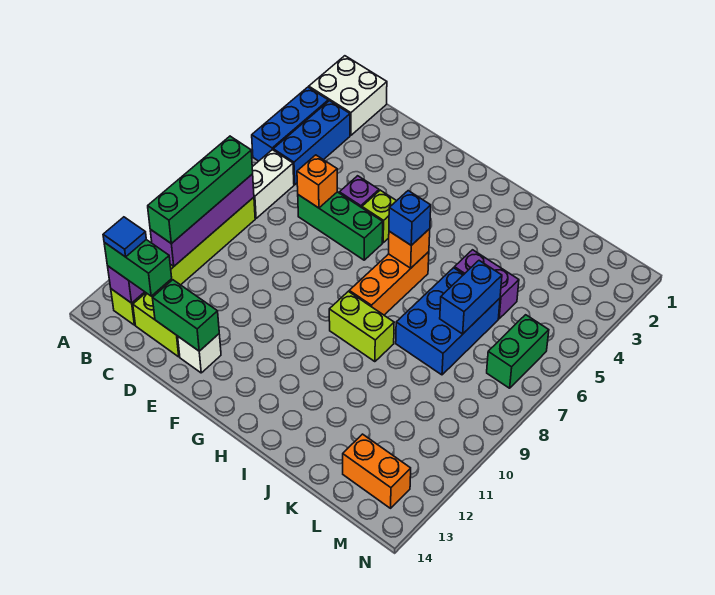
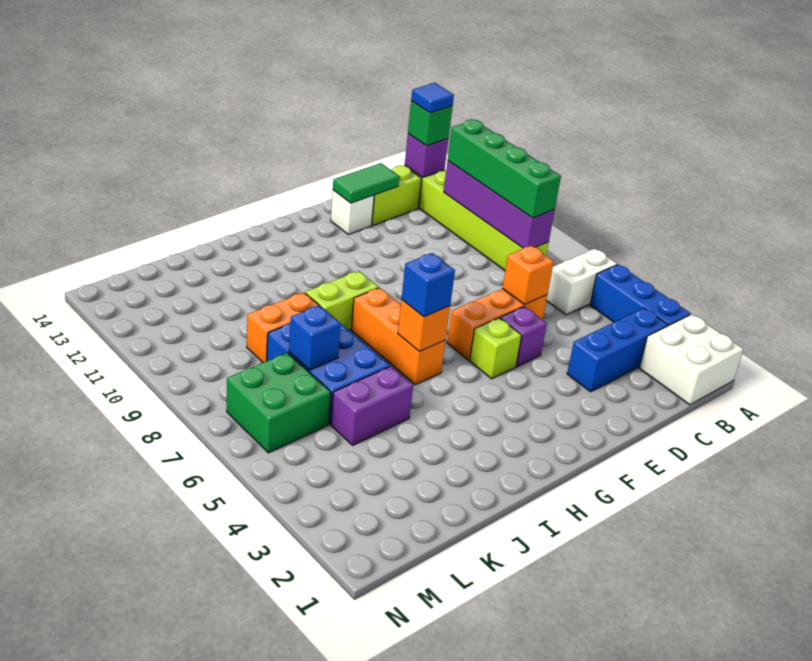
blue brick B3:B5 level 1 -> blue brick B3:D3 level 1
white brick B6:B7 level 1 -> white brick A6:B6 level 1
green brick B13:C13 level 3 -> green brick B13 level 3
green brick D6:F6 level 1 -> orange brick D6:F6 level 1
green brick D13:E13 level 2 -> green tile D13:E13 level 2
blue brick K6:K7 level 2 -> blue brick K7 level 2
orange brick L13:M13 level 1 -> orange brick J9:K9 level 1
green brick M6:M7 level 1 -> green brick L6:M7 level 1

